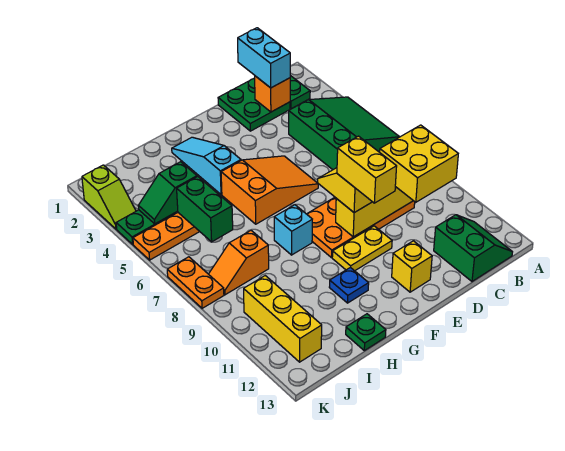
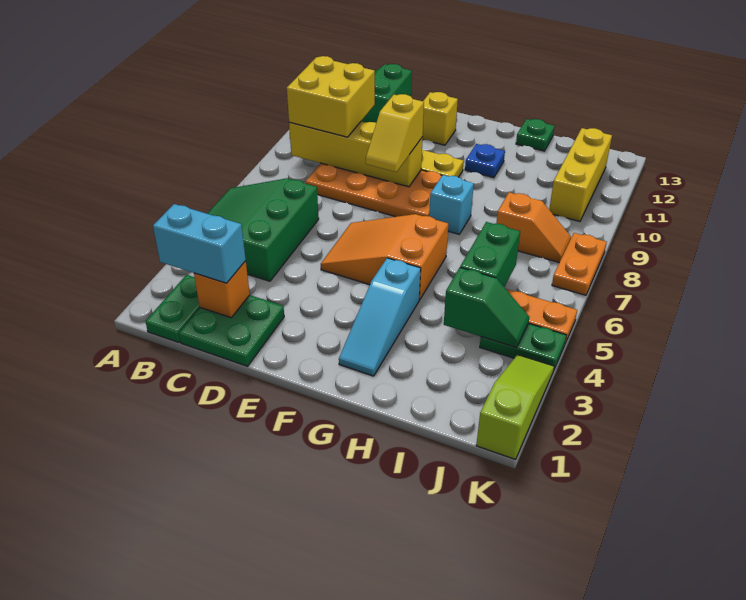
cyan brick C1:C2 level 3 -> cyan brick B2:C2 level 3
yellow brick E9:E10 level 4 -> none
lime slope K2:K3 level 1 top 2 -> lime slope K1:K3 level 1 top 1

